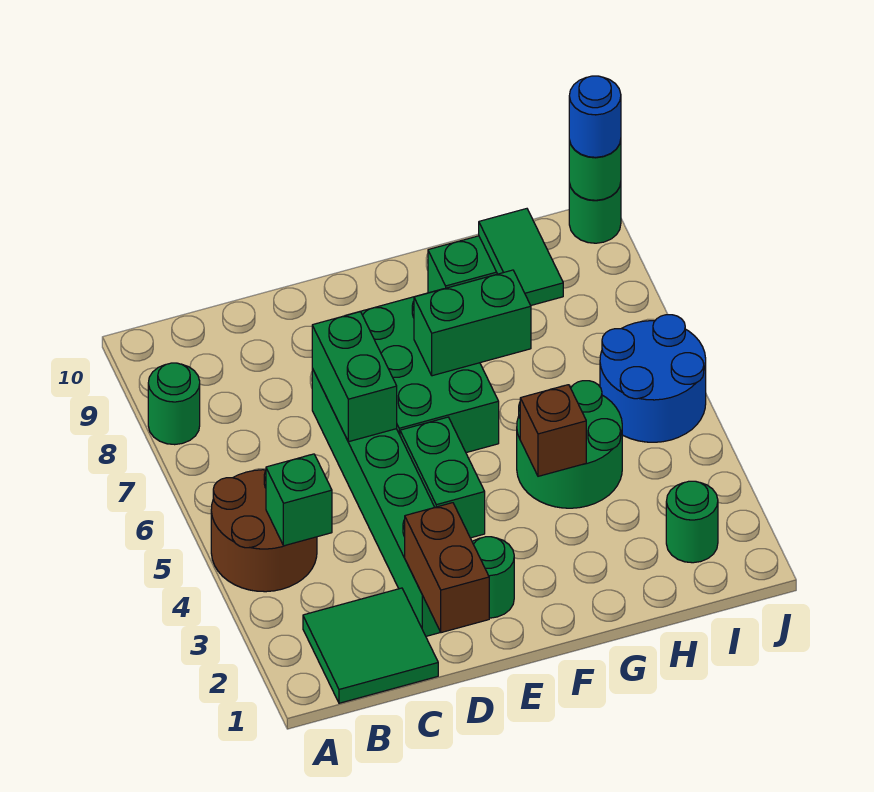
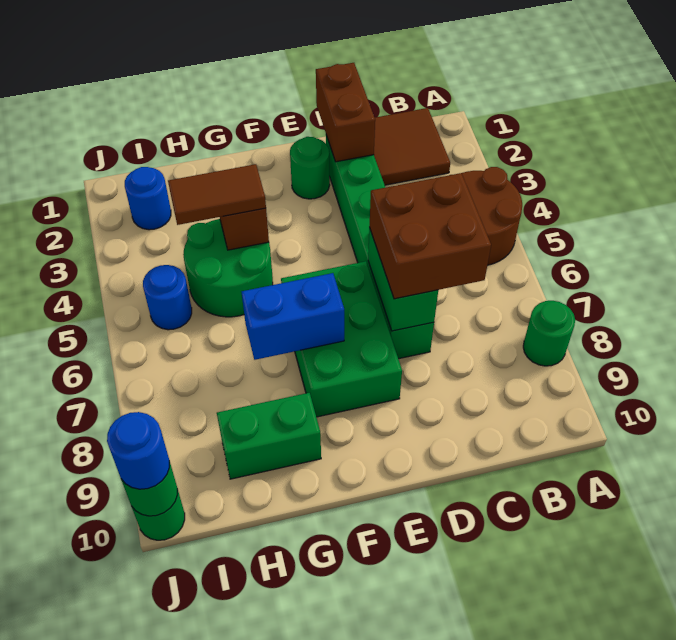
green tile B1:C2 level 1 -> brown tile B1:C2 level 1
green brick B4 level 2 -> none
none -> brown brick C6:D7 level 3
green brick E4:E5 level 1 -> none
green brick F7:G7 level 2 -> blue brick F7:G7 level 2
none -> brown tile G4:H4 level 3
green tile H8:H9 level 2 -> none
green round brick I2 level 1 -> blue round brick I2 level 1
blue round brick I5:J6 level 1 -> blue round brick I5 level 1

